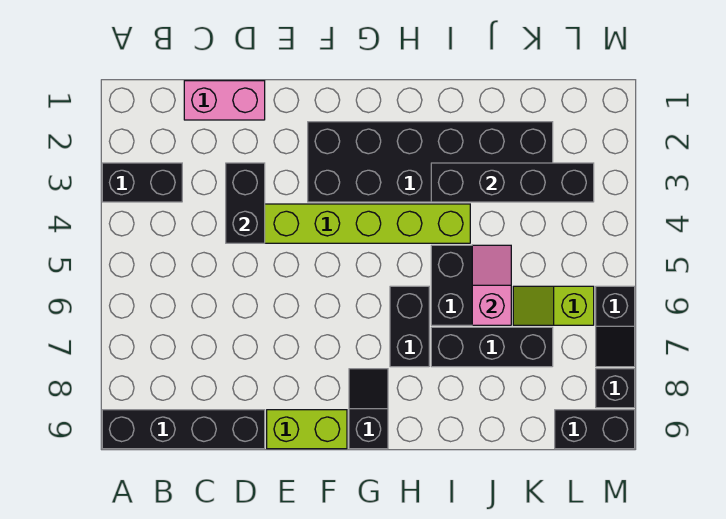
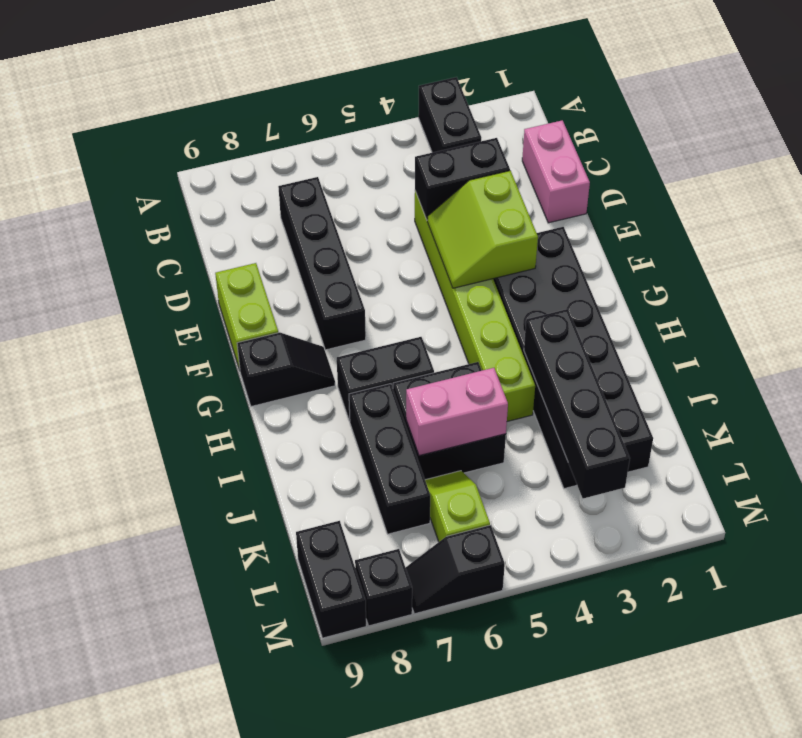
black brick A9:D9 level 1 -> black brick C7:F7 level 1
none -> lime slope E3:F4 level 2 top 3
pink slope J5:J6 level 2 top 6 -> pink brick J5:J6 level 2

